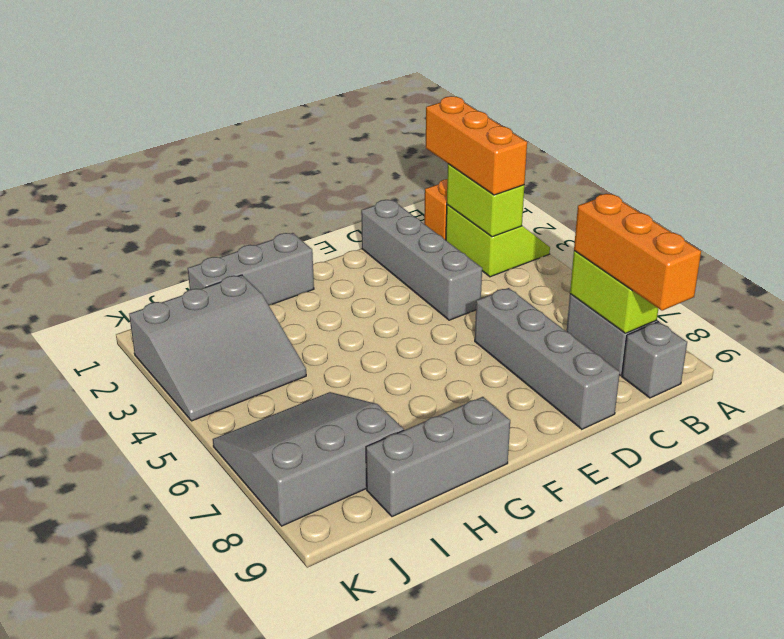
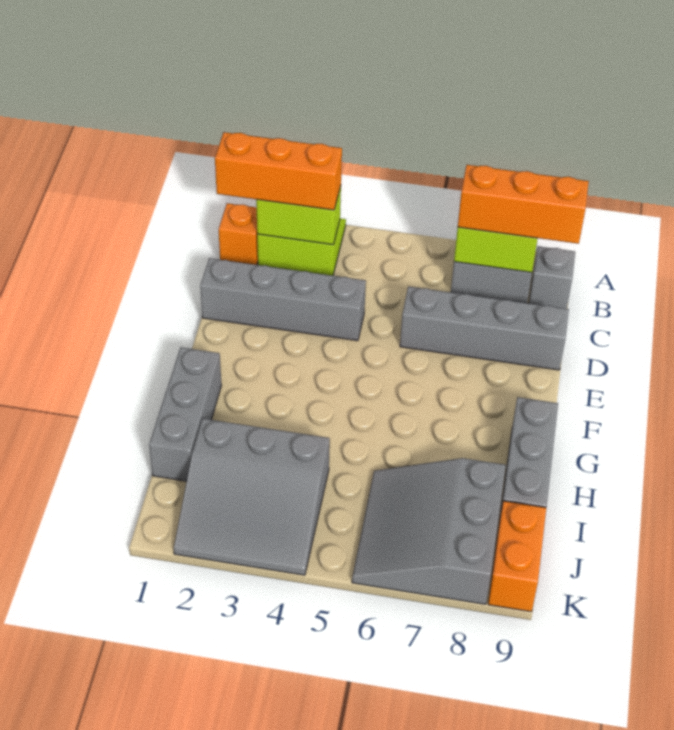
grey slope I2:K4 level 1 top 2 -> grey slope I2:K4 level 1 top I
none -> orange brick J9:K9 level 1

